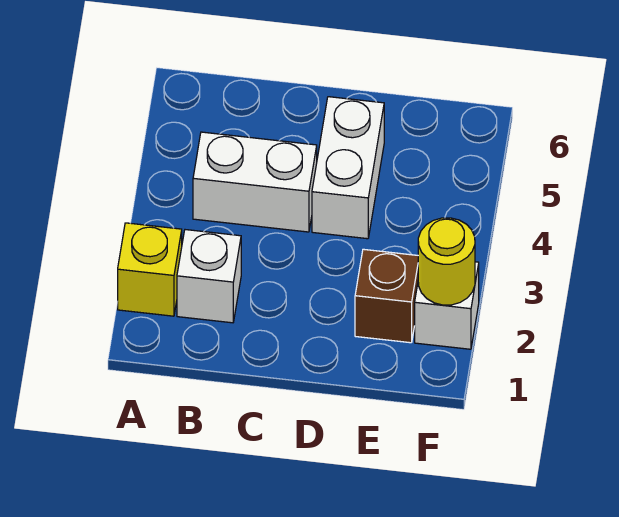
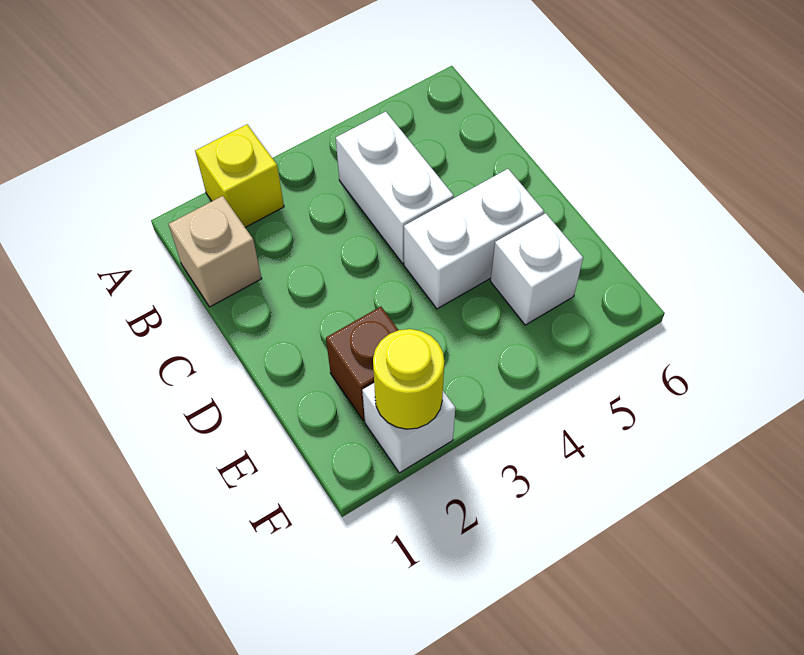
none -> tan brick B1 level 1
white brick B2 level 1 -> white brick E5 level 1

